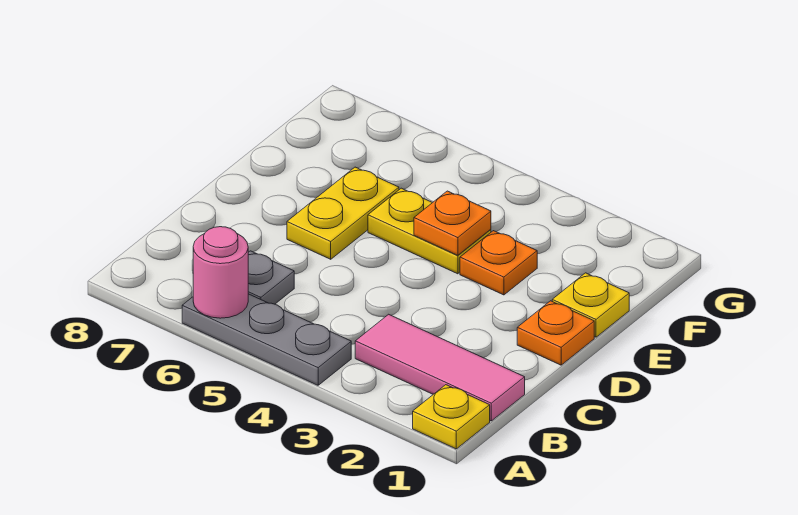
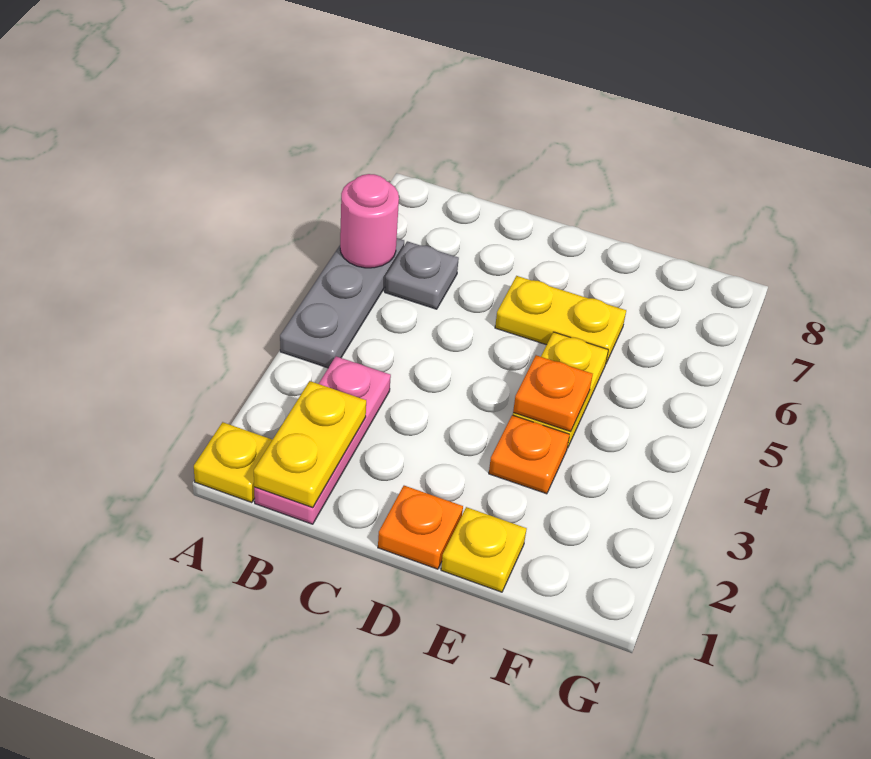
pink tile B1:B3 level 1 -> pink plate B1:B3 level 1
none -> yellow plate B1:B2 level 2

